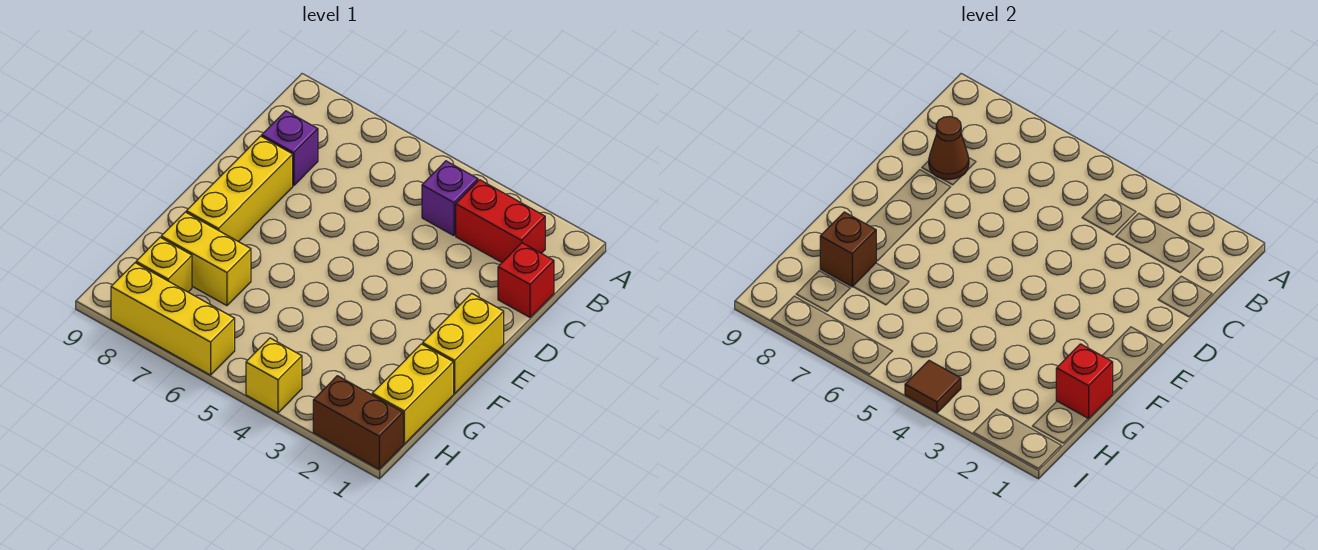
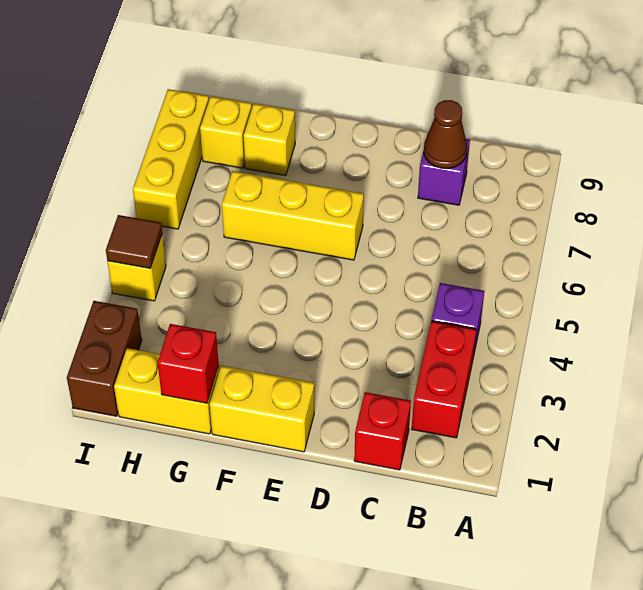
yellow brick D8:F8 level 1 -> yellow brick E6:G6 level 1
yellow brick G7:G8 level 1 -> yellow brick G8 level 1
brown brick G8 level 2 -> none

